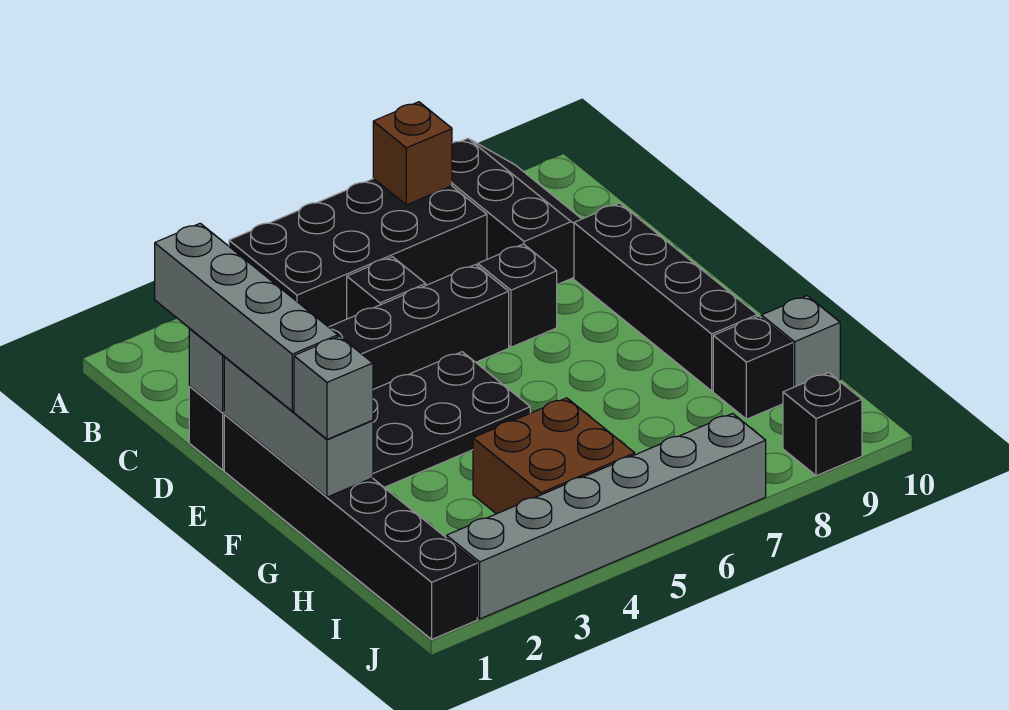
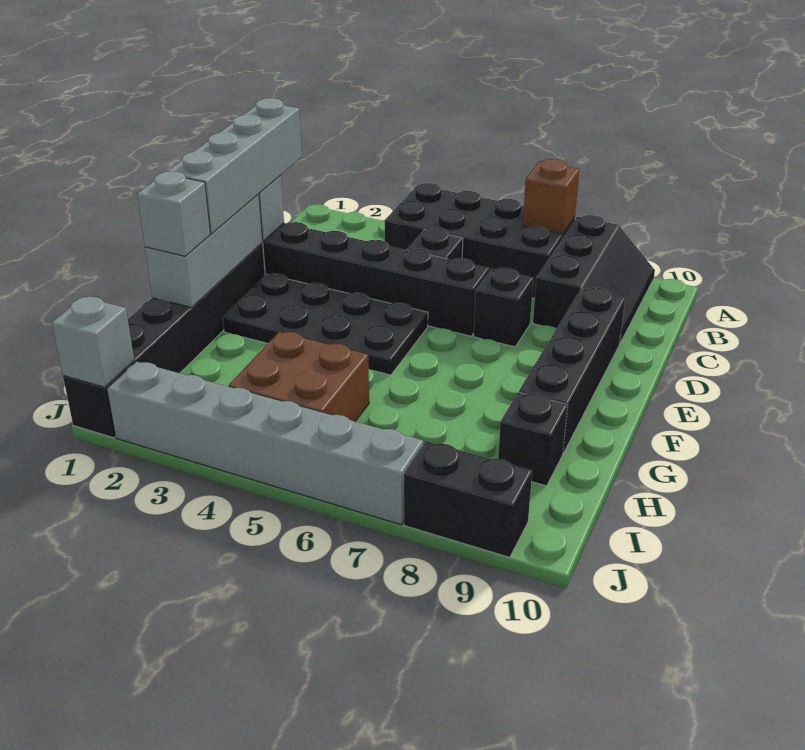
grey brick H10 level 1 -> grey brick J1 level 2
black brick J9 level 1 -> black brick J8:J9 level 1

